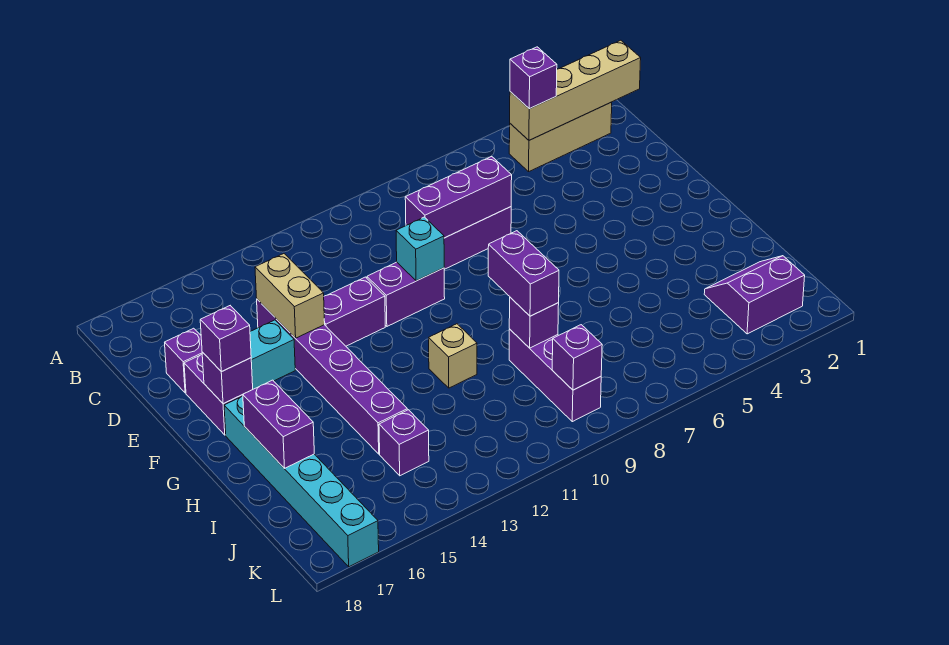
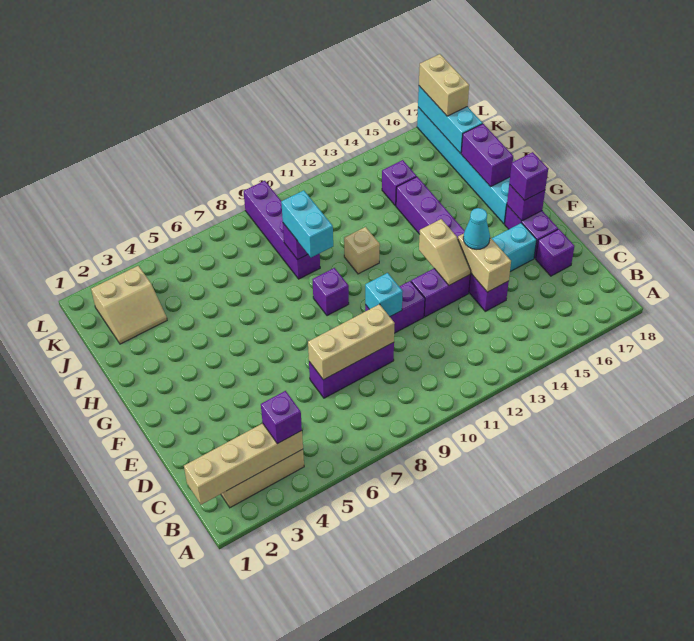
purple brick D7:D9 level 2 -> tan brick D7:D9 level 2
none -> tan slope E13:F13 level 2 top F
none -> cyan cone E14 level 3
purple brick H9:I9 level 3 -> cyan brick H9:I9 level 3
purple brick I9:K9 level 1 -> purple brick I9:L9 level 1
purple slope J2:K3 level 1 top K -> tan slope J2:K3 level 1 top K
none -> cyan brick J17:L17 level 2
purple brick K9 level 2 -> purple brick G9 level 1
none -> tan brick K17:L17 level 3

